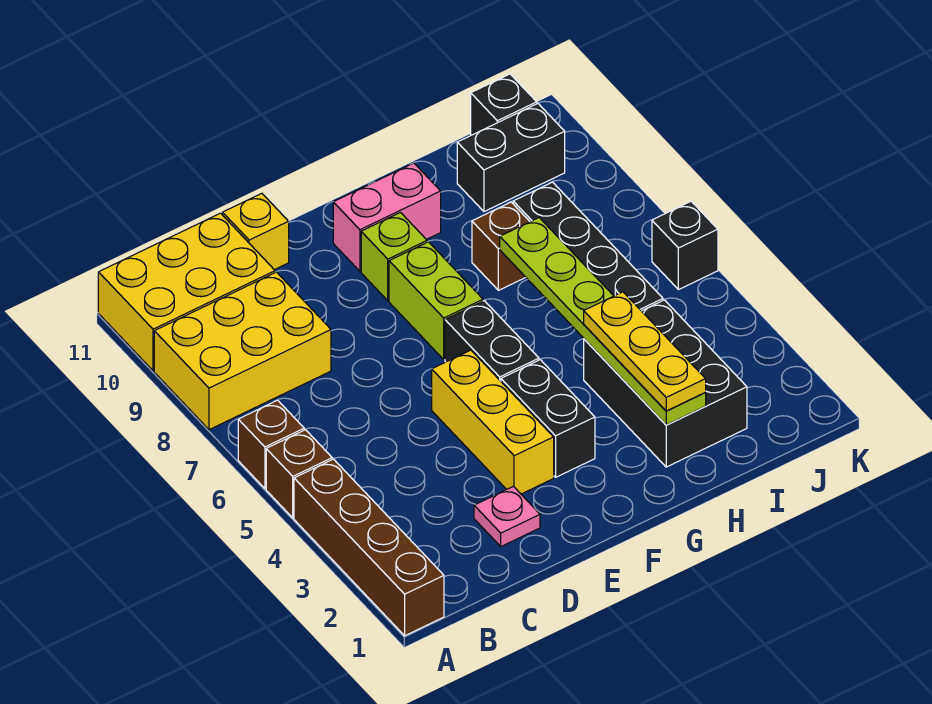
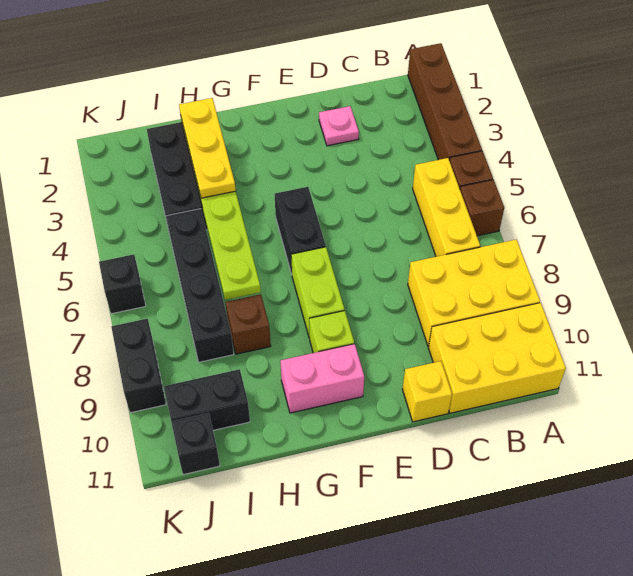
yellow brick E3:E5 level 1 -> yellow brick B5:B7 level 1
black brick F3:F4 level 1 -> black brick K8:K9 level 1

